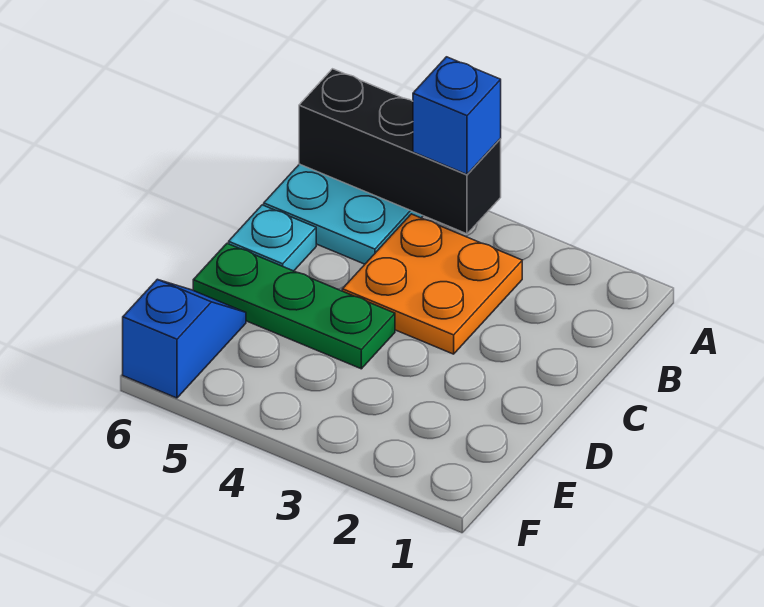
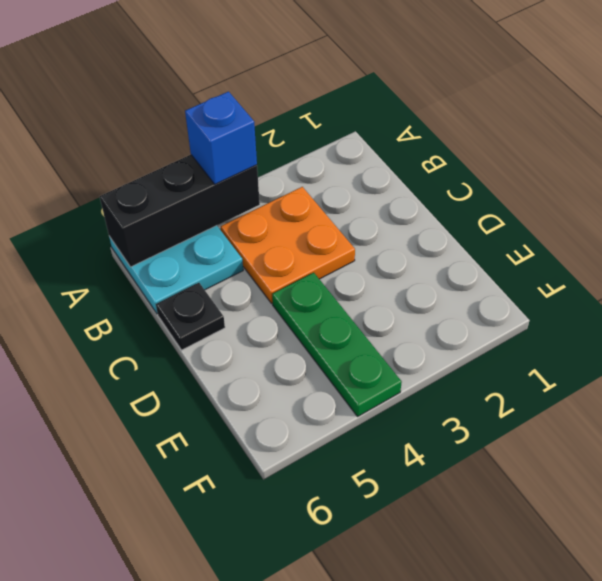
cyan plate C6 level 1 -> black plate C6 level 1
green plate D4:D6 level 1 -> green plate D4:F4 level 1
blue slope E6:F6 level 1 top F -> none

